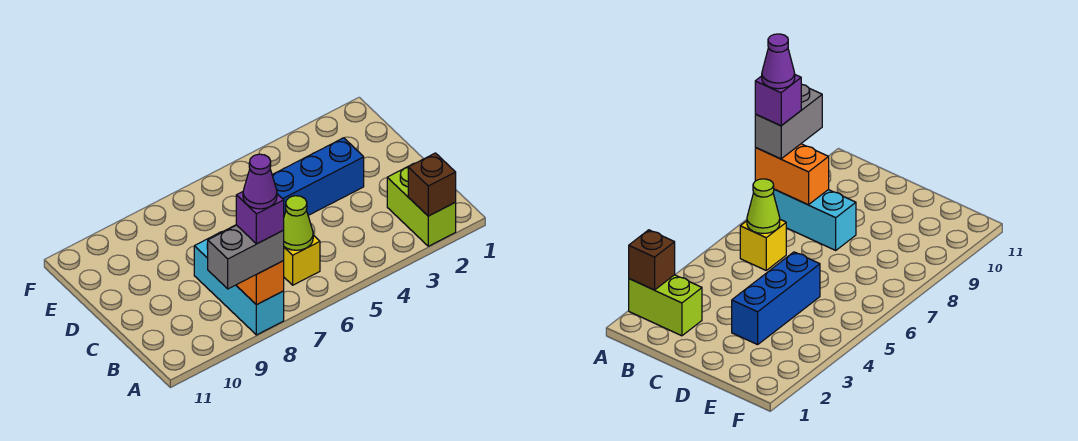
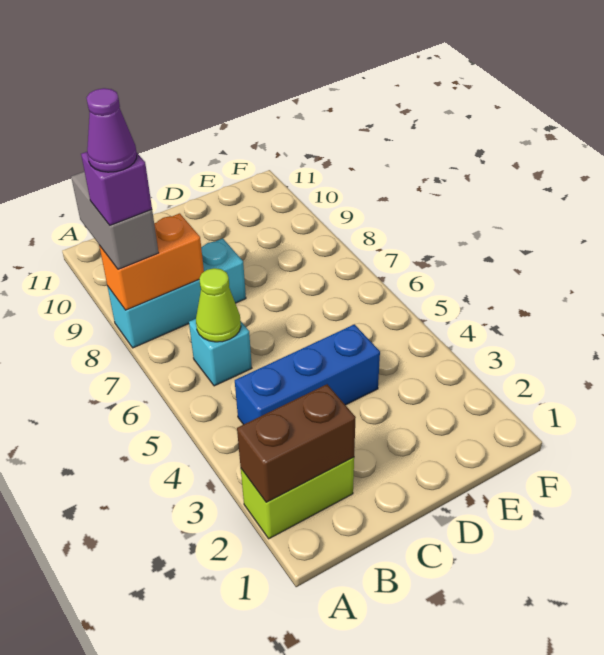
brown brick A2 level 2 -> brown brick A2:B2 level 2
yellow brick B6 level 1 -> cyan brick B6 level 1
blue brick D3:D5 level 1 -> blue brick B4:D4 level 1

